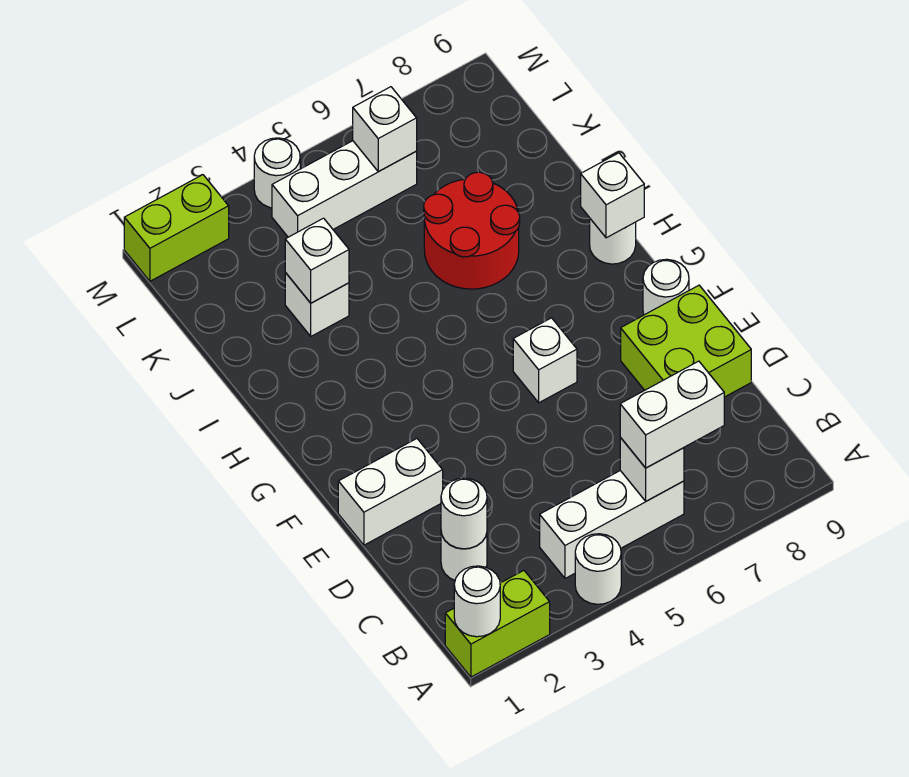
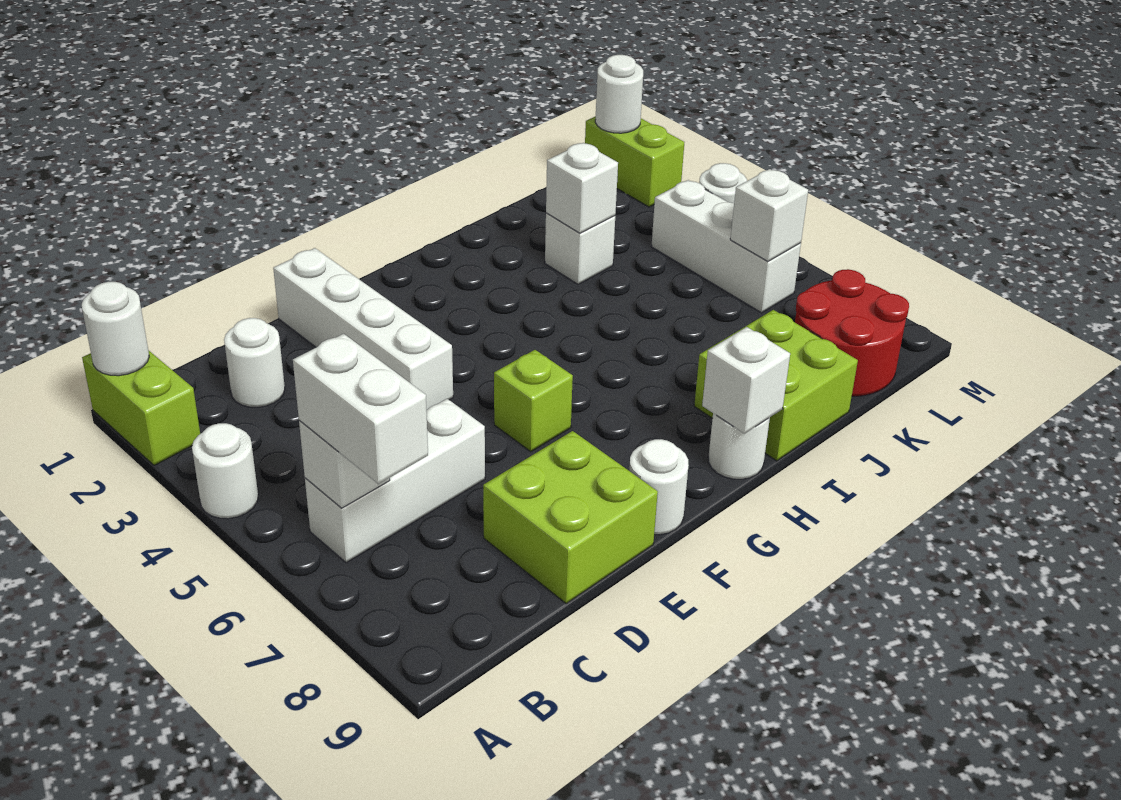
white brick B4:B6 level 1 -> white brick B6:D6 level 1
white round brick C2 level 2 -> white round brick M1 level 2
white brick E1:E2 level 1 -> white brick E1:E4 level 1
white brick F6 level 1 -> lime brick F6 level 1
red round brick I6:J7 level 1 -> red round brick K8:L9 level 1
none -> lime brick I8:J9 level 1

